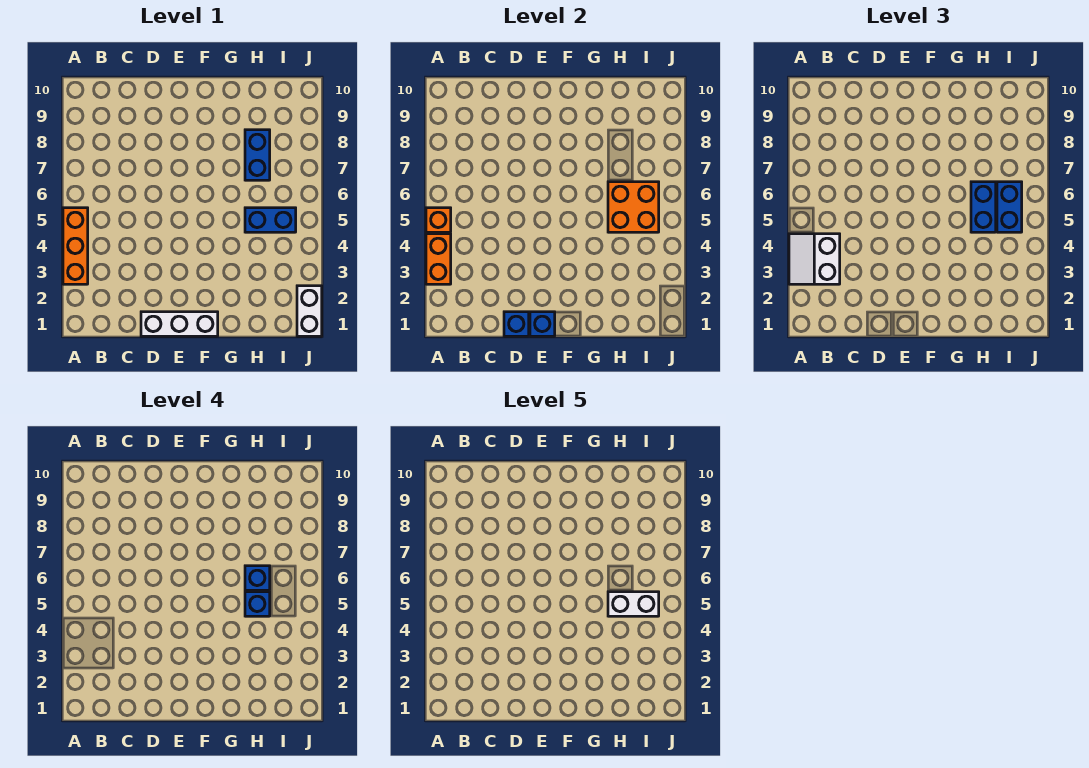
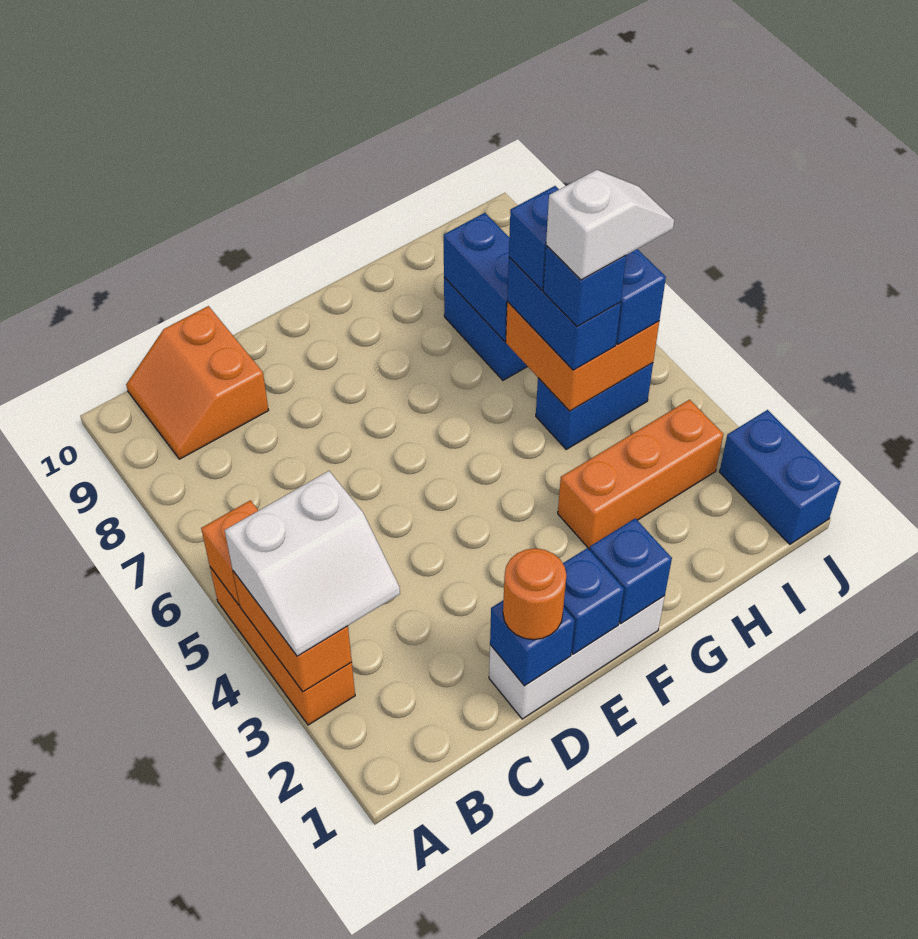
white slope A3:B4 level 3 top B -> white slope A3:B4 level 3 top 4
none -> orange slope B9:C10 level 1 top C
none -> orange round brick D1 level 3
none -> blue brick F1 level 2
none -> orange brick G3:I3 level 1
white brick H5:I5 level 5 -> white slope H5:I5 level 5 top H
none -> blue brick H7:H8 level 2
white brick J1:J2 level 1 -> blue brick J1:J2 level 1

